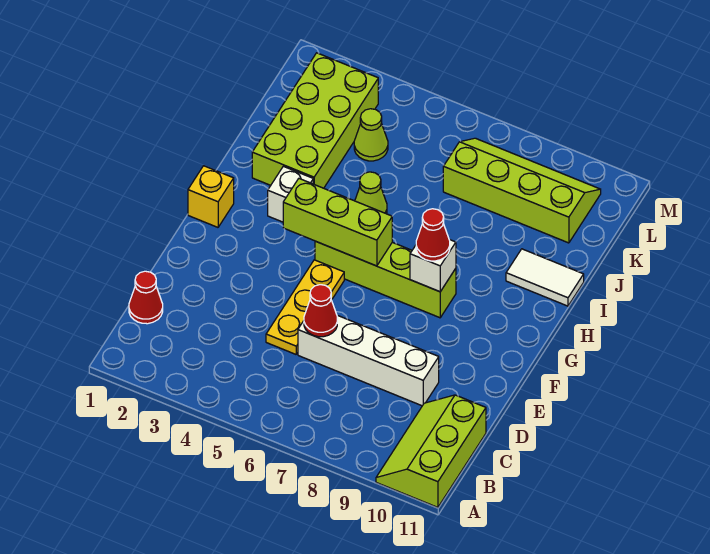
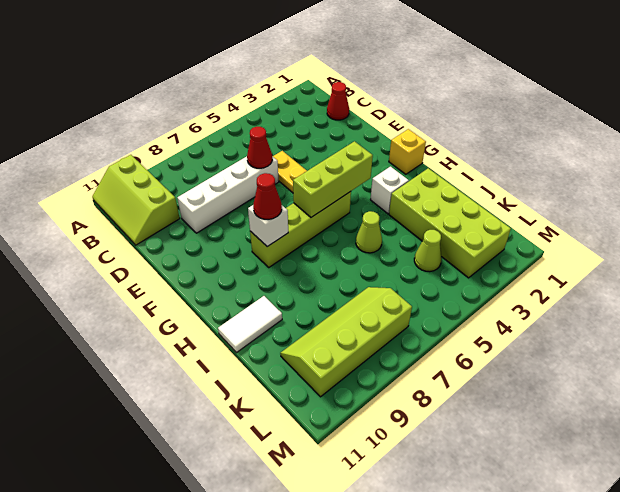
lime slope A10:C11 level 1 top 11 -> lime slope A10:C11 level 1 top 10
lime slope K7:L10 level 1 top K -> lime slope K7:L10 level 1 top L

